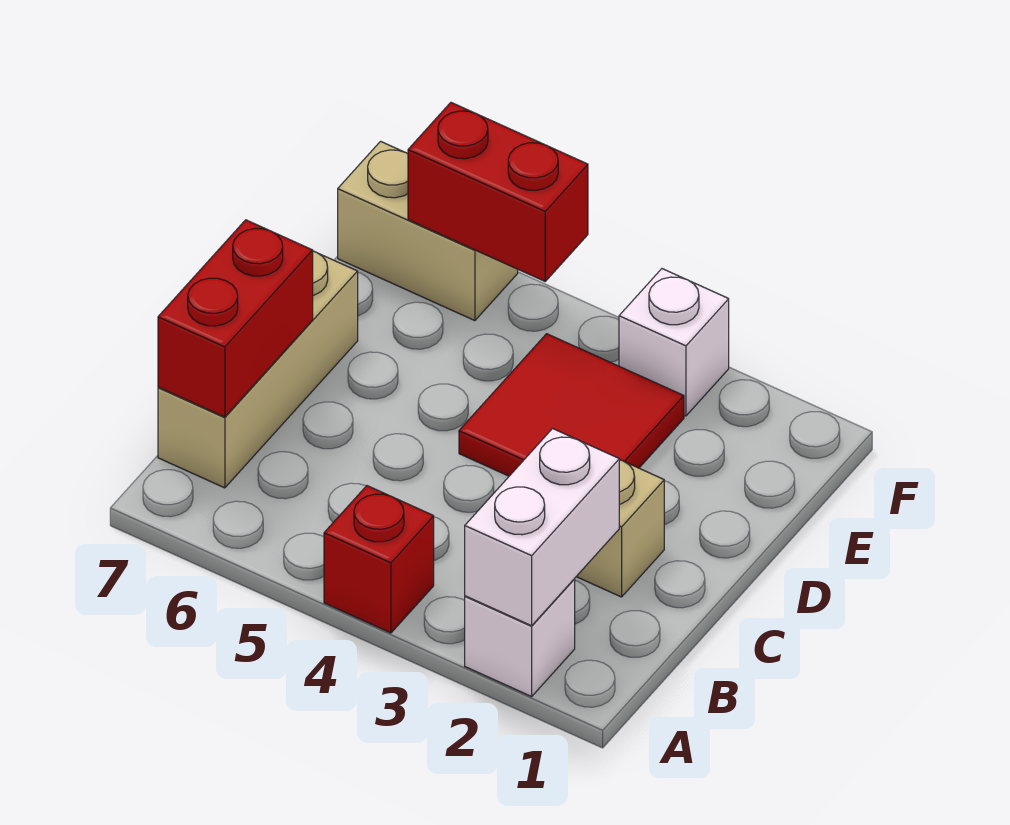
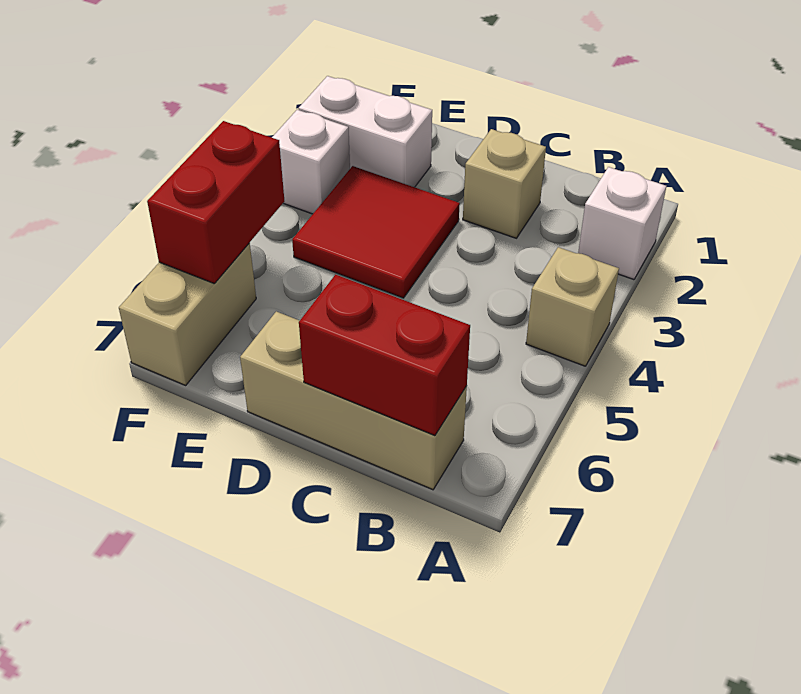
white brick A2:B2 level 2 -> white brick E2:F2 level 1
red brick A4 level 1 -> tan brick A4 level 1

